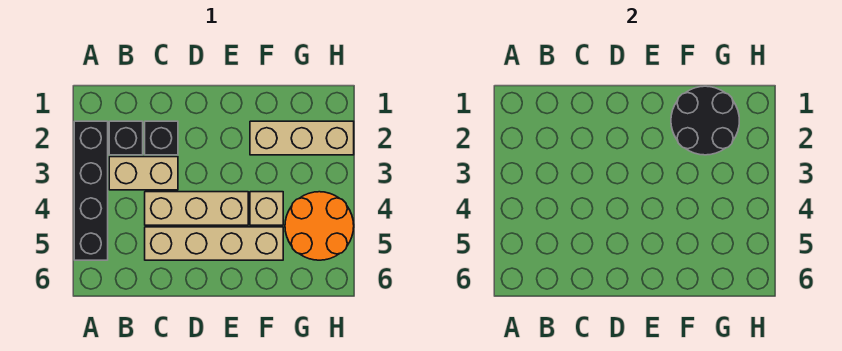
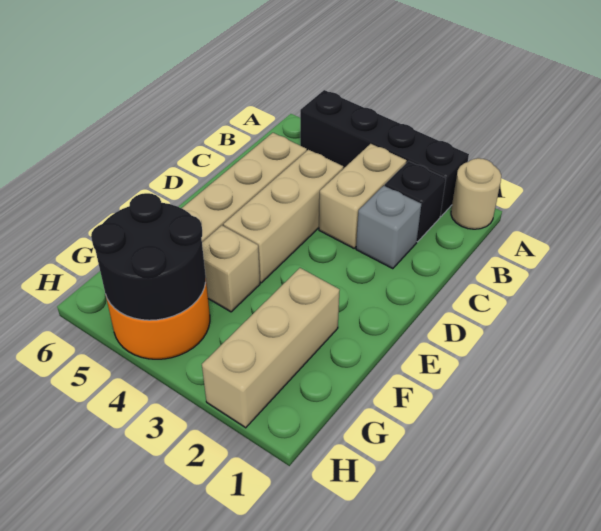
none -> tan round brick A1 level 1
black brick C2 level 1 -> grey brick C2 level 1
black round brick F1:G2 level 2 -> black round brick G4:H5 level 2

